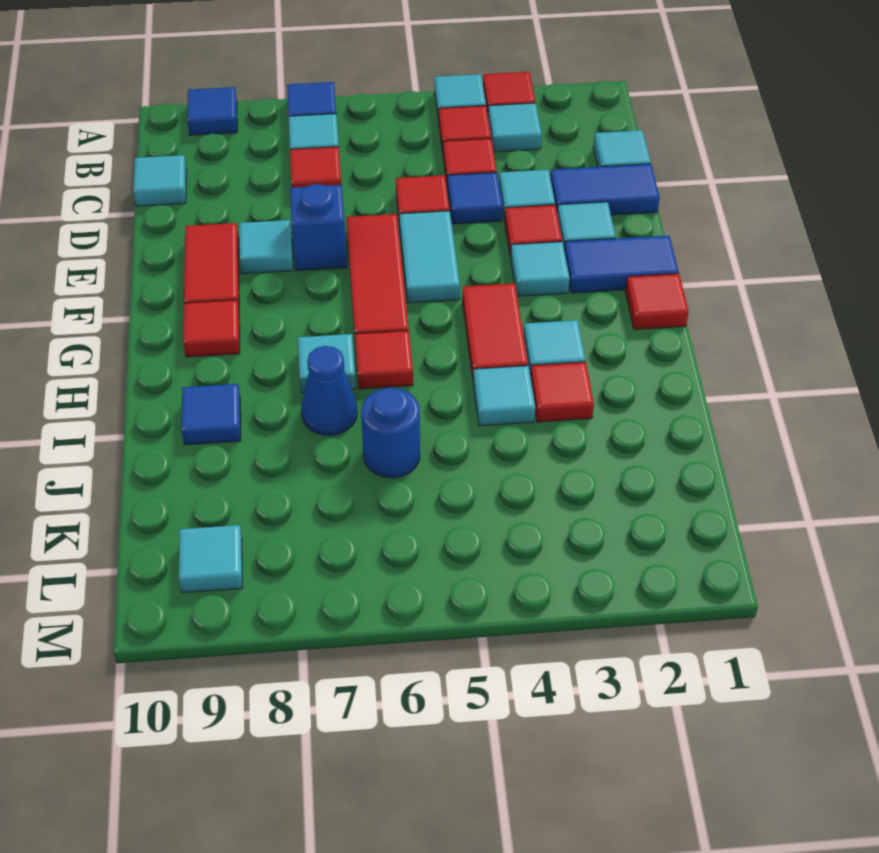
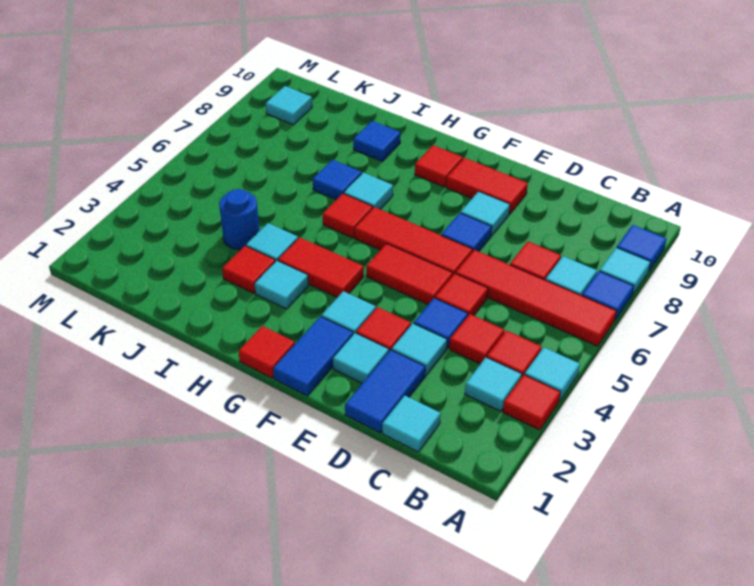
none -> red tile A6:D6 level 1
cyan tile C10 level 1 -> cyan tile A8 level 1
cyan tile E5:F5 level 1 -> red tile E5:F5 level 1
blue brick E7 level 1 -> blue tile E7 level 1
blue cone I7 level 1 -> blue tile I7 level 1
blue round brick J6 level 1 -> blue round brick J4 level 1

